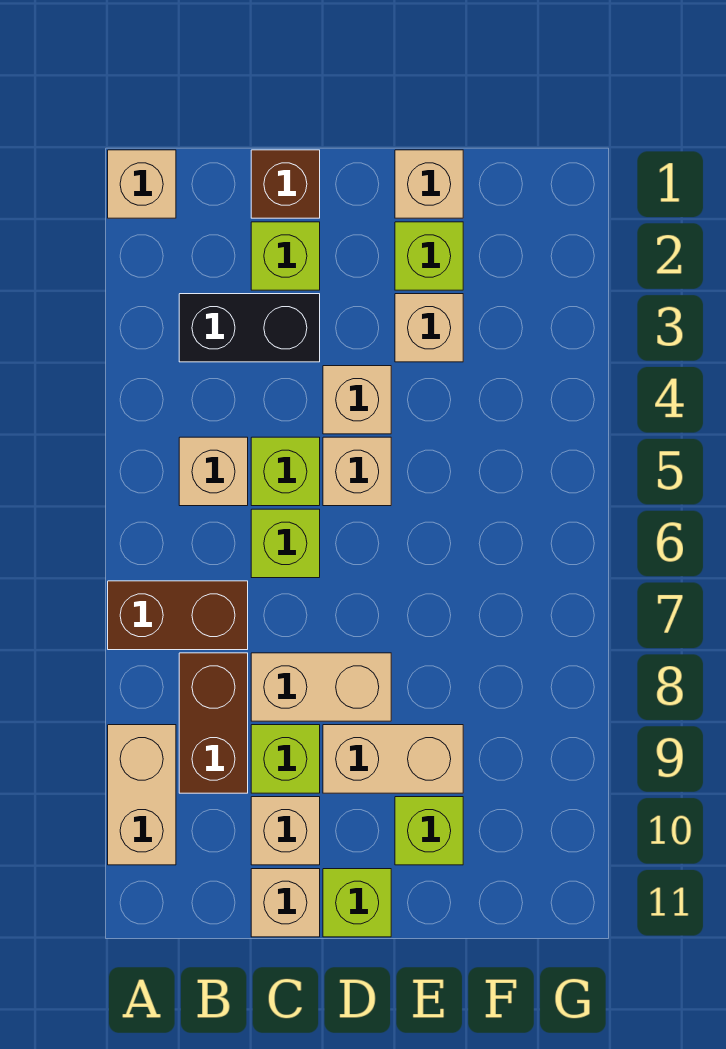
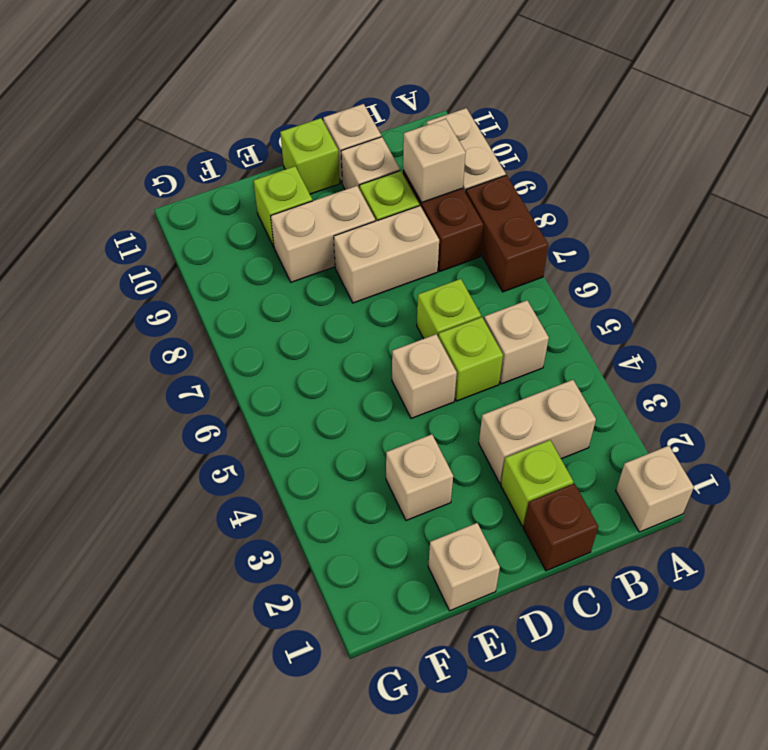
brown brick A7:B7 level 1 -> brown brick A7:A8 level 1
black brick B3:C3 level 1 -> tan brick B3:C3 level 1
tan brick D4 level 1 -> tan brick B9 level 2
lime brick E2 level 1 -> none

